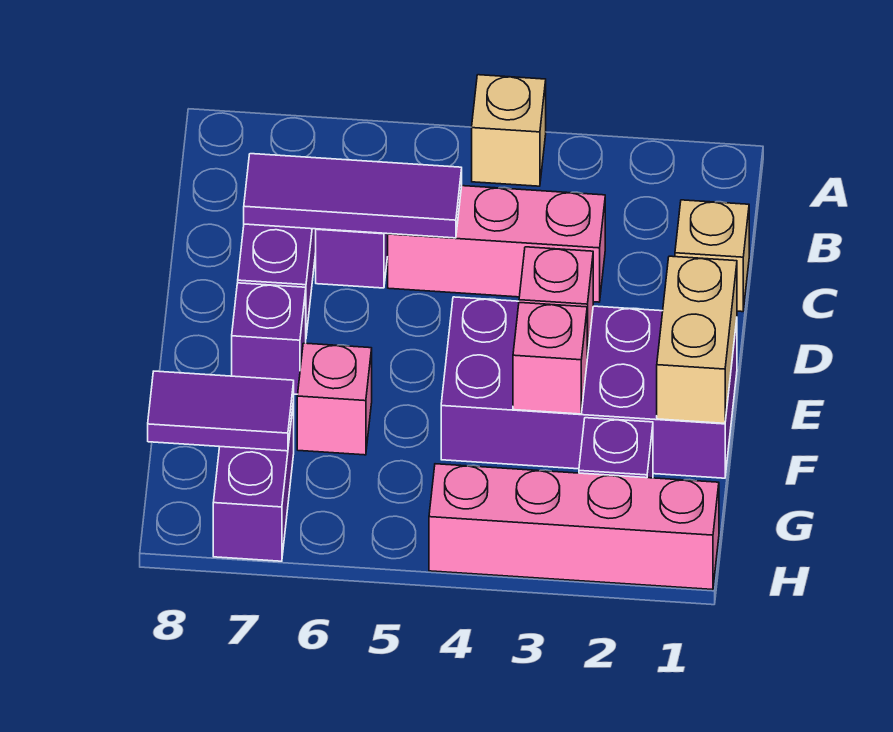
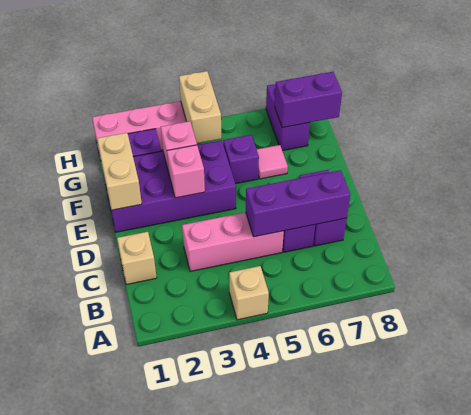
purple tile C5:C7 level 2 -> purple brick C5:C7 level 2
purple brick E7 level 1 -> purple brick F5 level 1
pink brick F6 level 1 -> pink tile F6 level 1
none -> tan brick G4:H4 level 2
purple tile G7:G8 level 2 -> purple brick G7:G8 level 2

